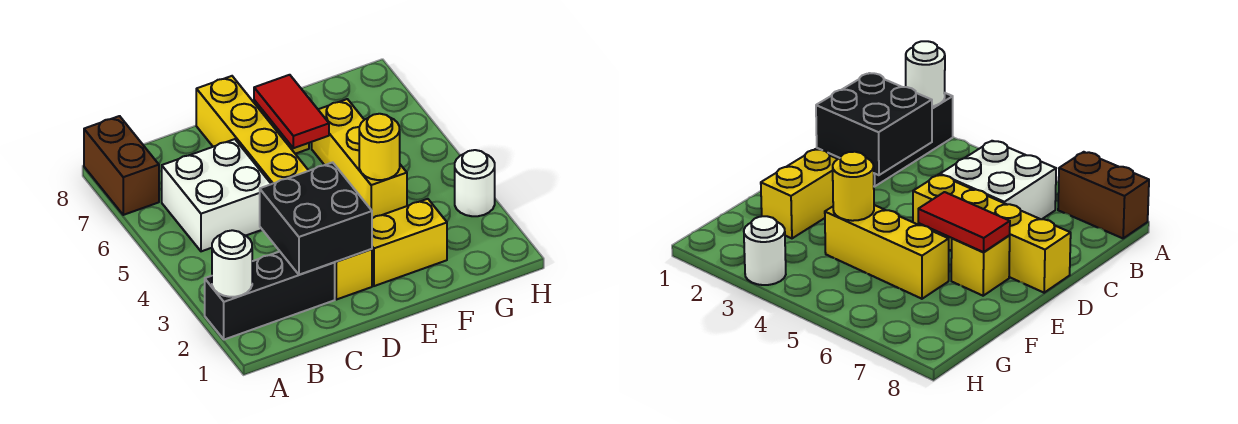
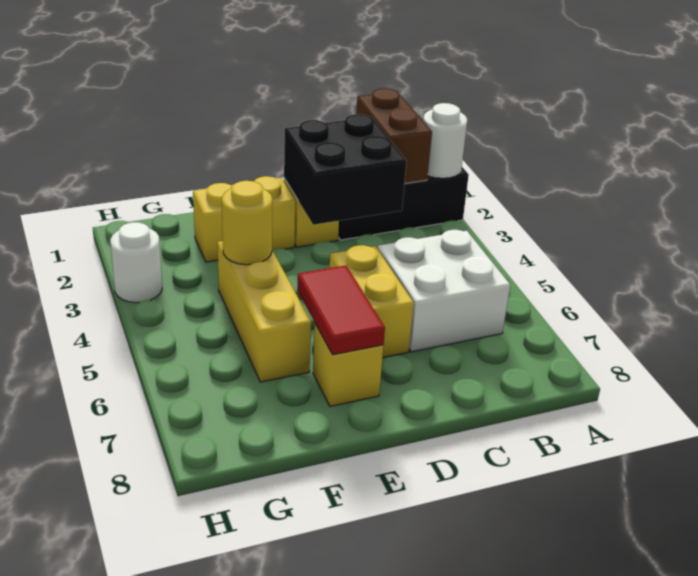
brown brick A7:A8 level 1 -> brown brick B1:B2 level 2
yellow brick D5:D8 level 1 -> yellow brick D5:D6 level 1

